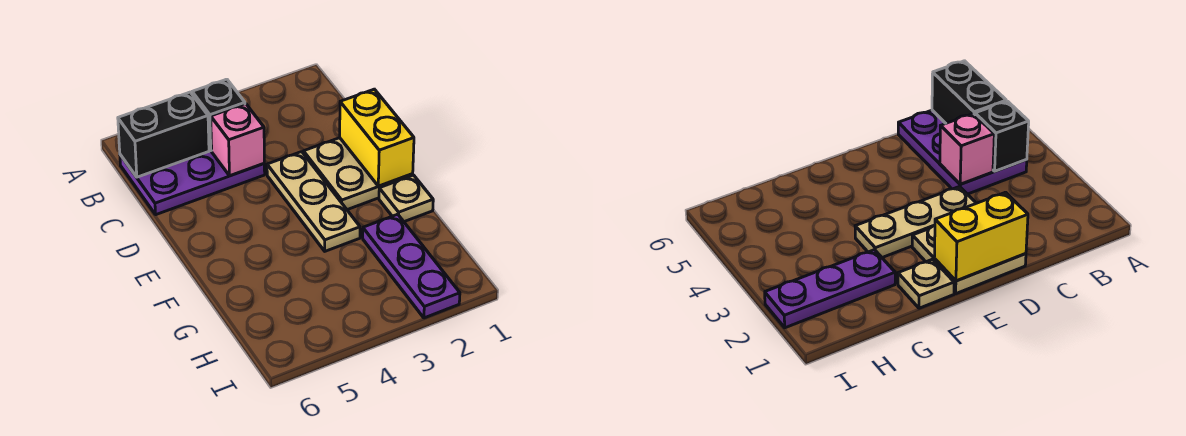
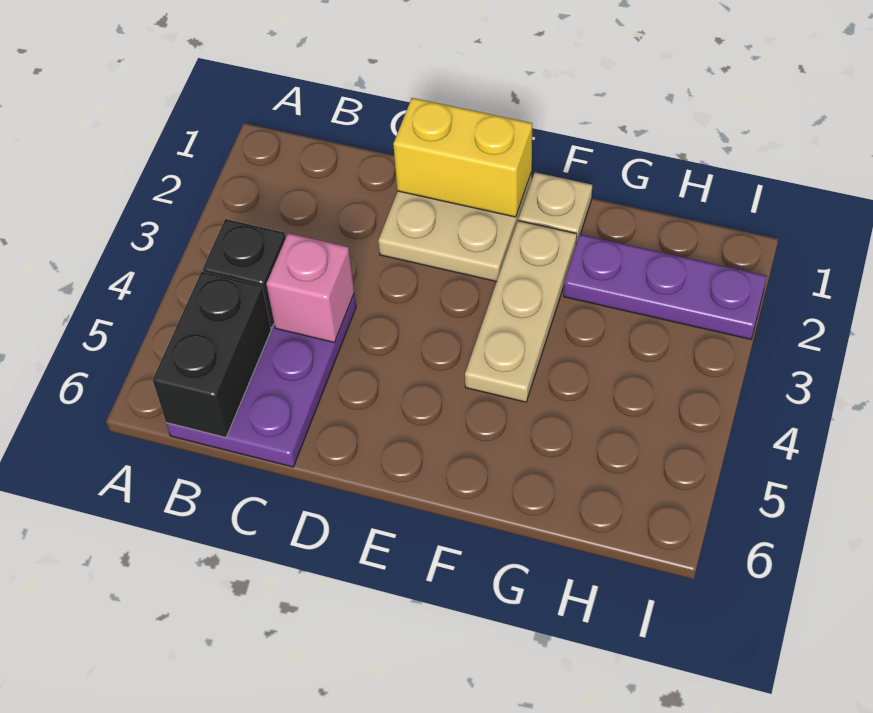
tan plate D3:F3 level 1 -> tan plate F2:F4 level 1

